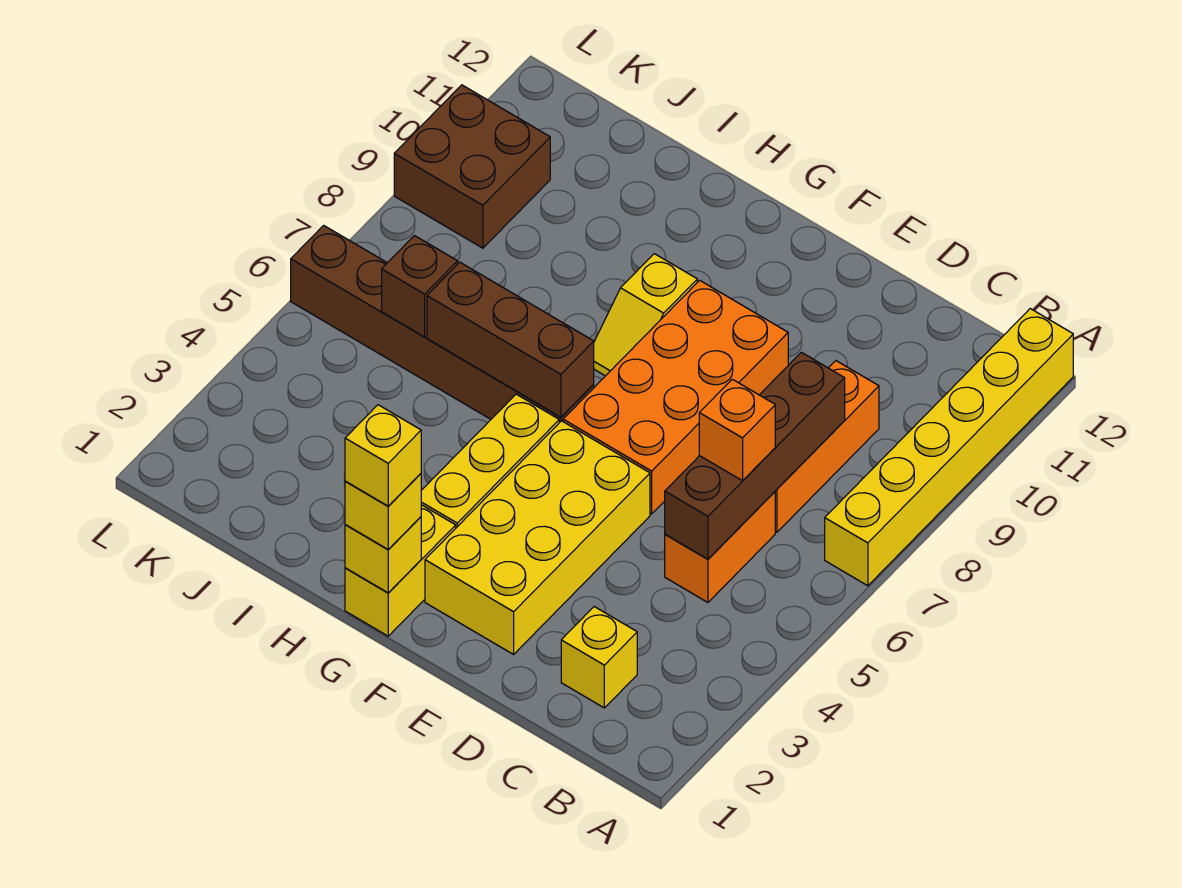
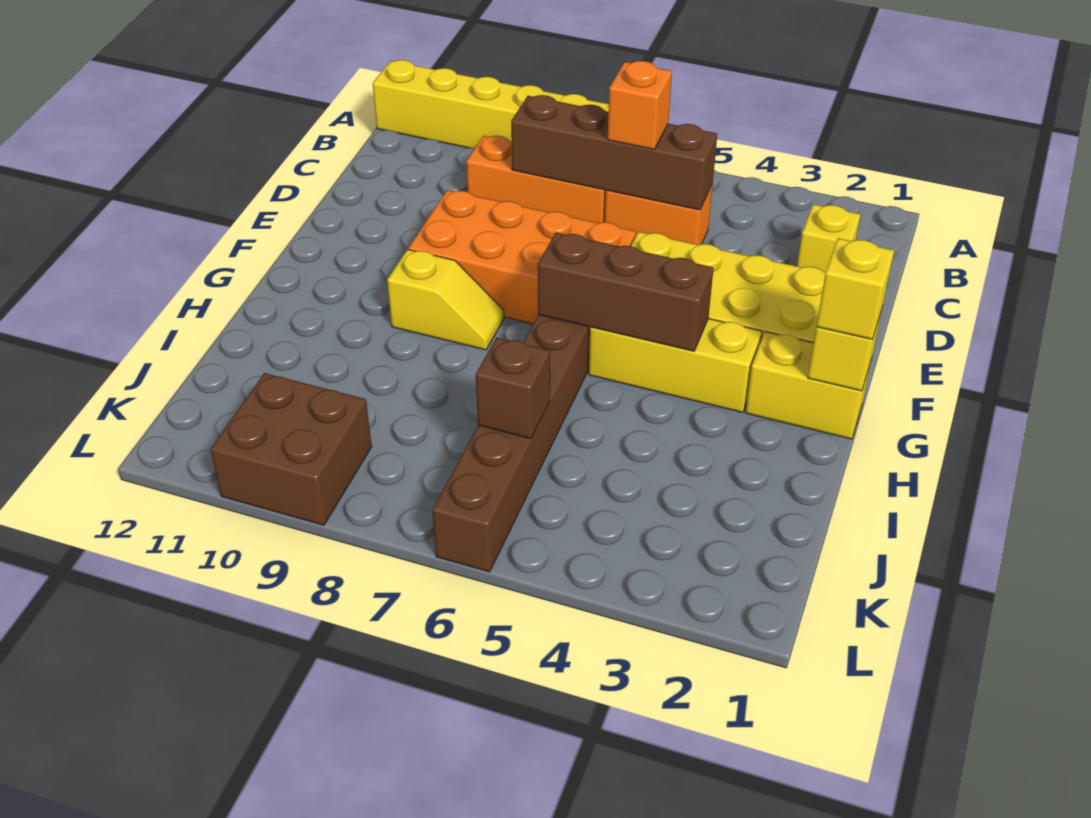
yellow brick G1 level 4 -> none
brown brick G6:I6 level 2 -> brown brick G4:G6 level 2

